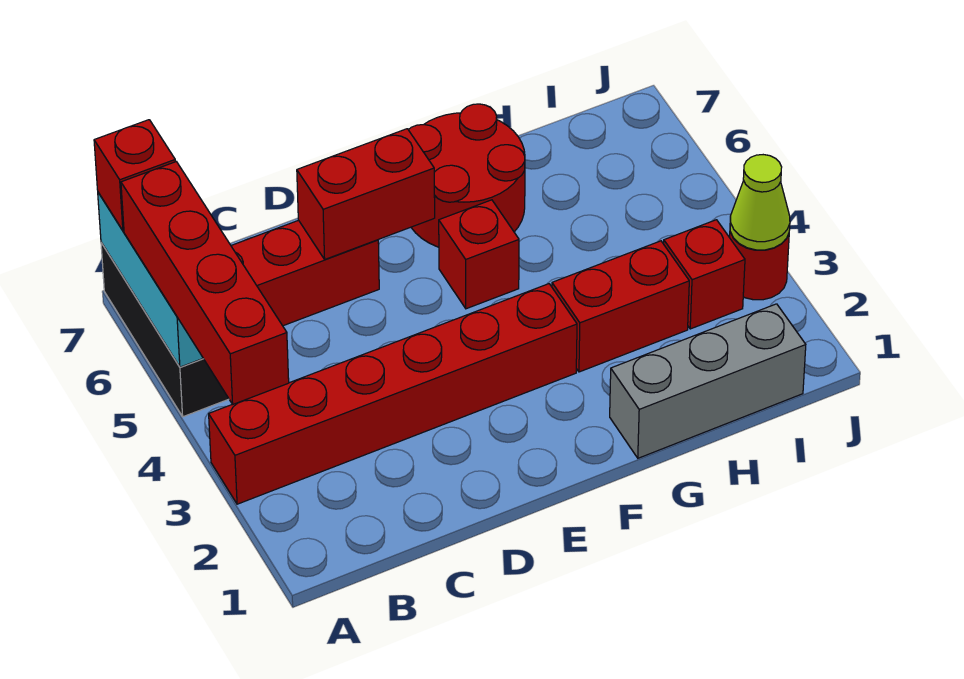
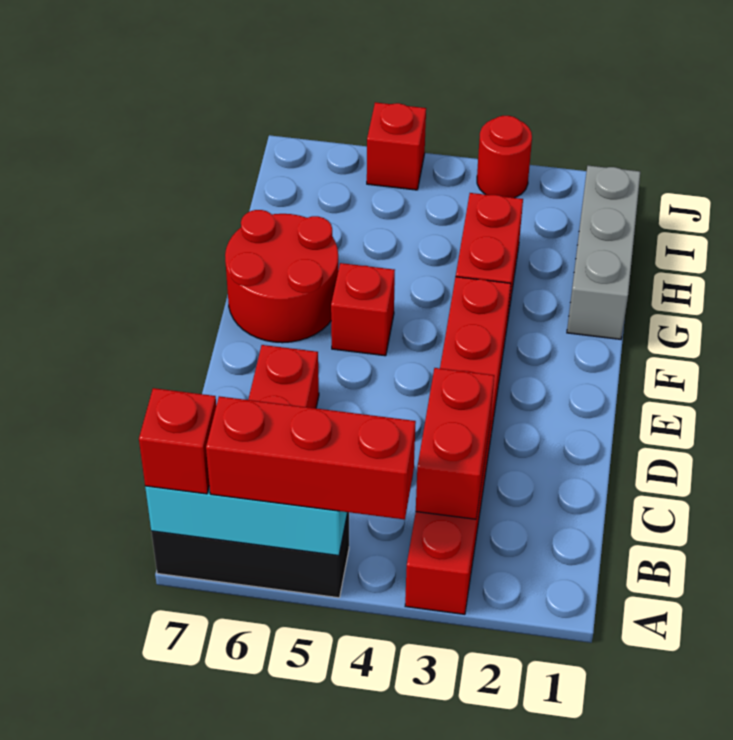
red brick A3:A6 level 3 -> red brick A4:A6 level 3
red brick D6:E6 level 2 -> red brick B3:C3 level 2
red brick I3 level 1 -> red brick J5 level 1
lime cone J3 level 2 -> none

